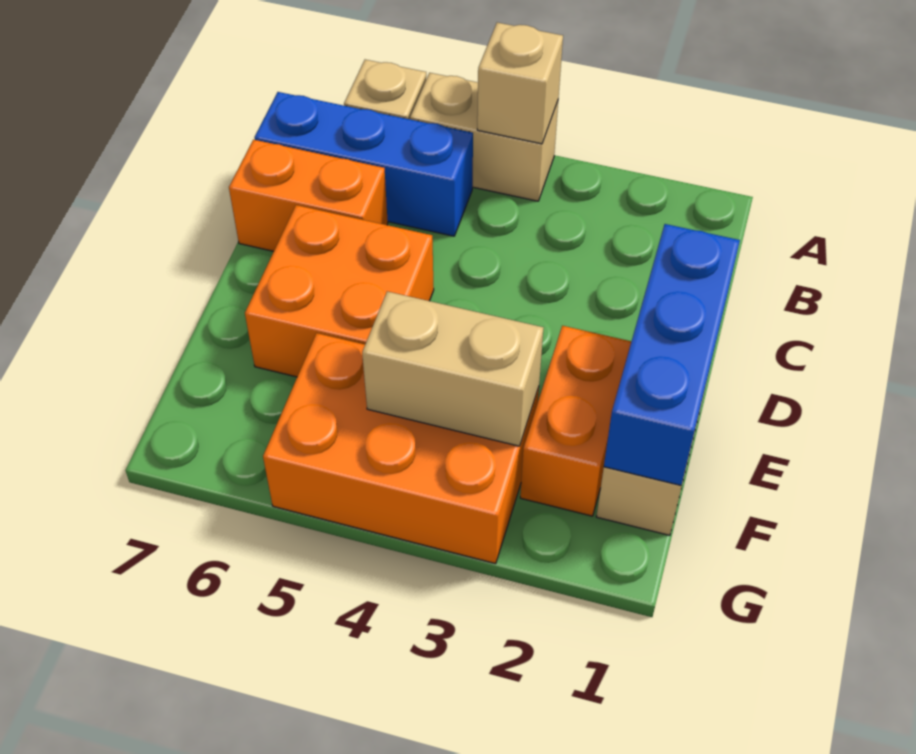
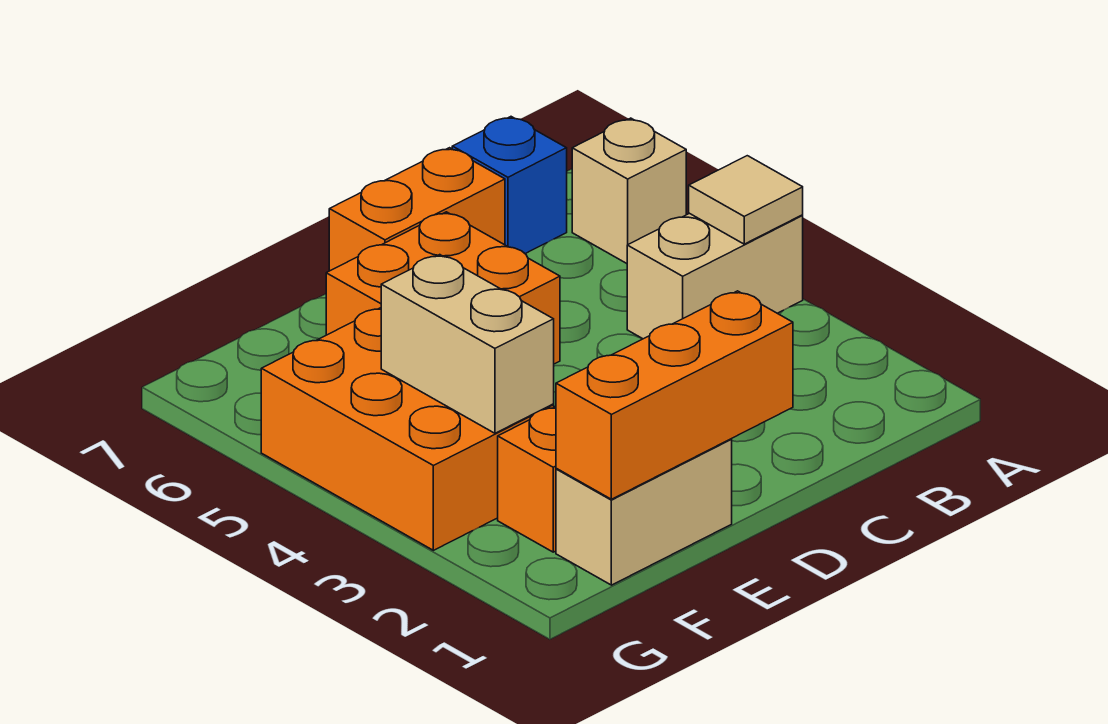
tan brick A4:A5 level 1 -> tan brick A4:B4 level 1
tan brick A4 level 2 -> tan tile A4 level 2
blue brick B5:B7 level 1 -> blue brick B7 level 1
orange brick C6:C7 level 1 -> orange brick C7:D7 level 1
blue brick D1:F1 level 2 -> orange brick D1:F1 level 2

